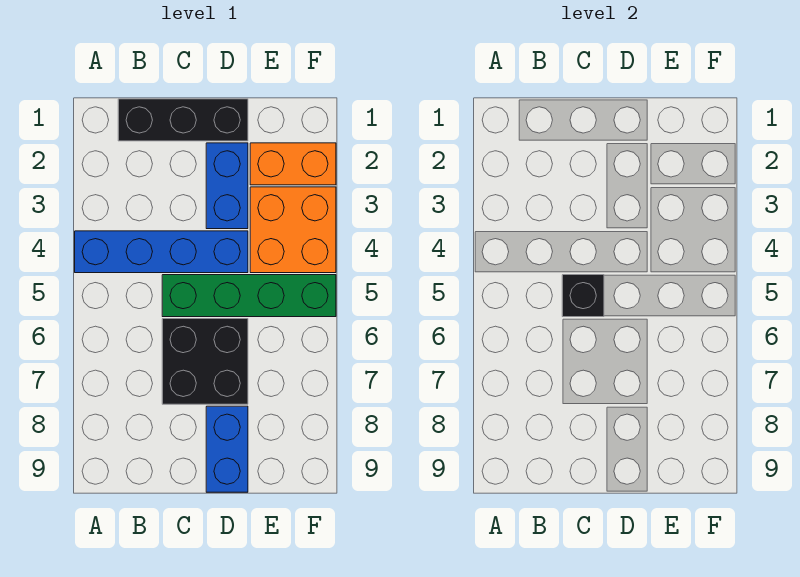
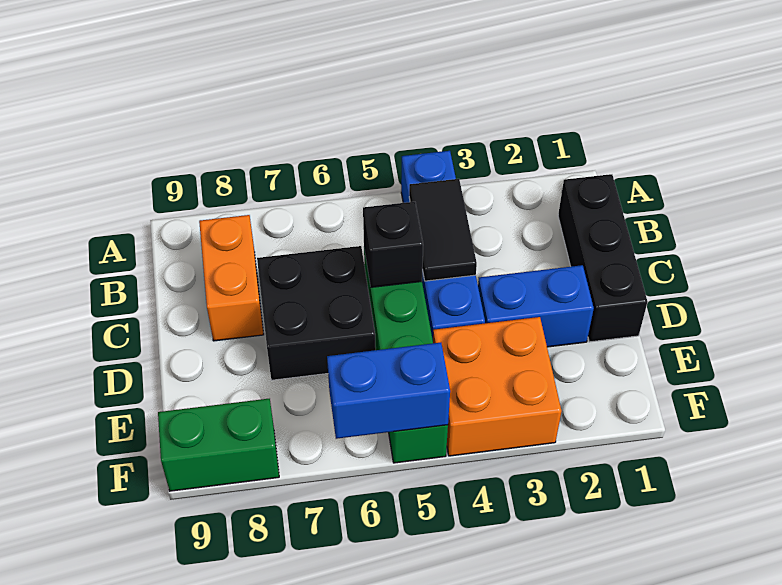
none -> black tile B4:C4 level 2
blue brick D8:D9 level 1 -> blue brick F5:F6 level 2
orange brick E2:F2 level 1 -> orange brick B8:C8 level 1
none -> green brick F8:F9 level 1

